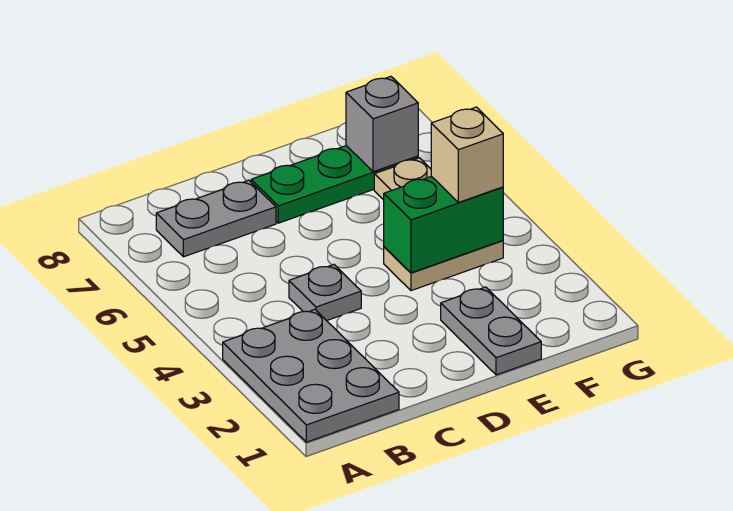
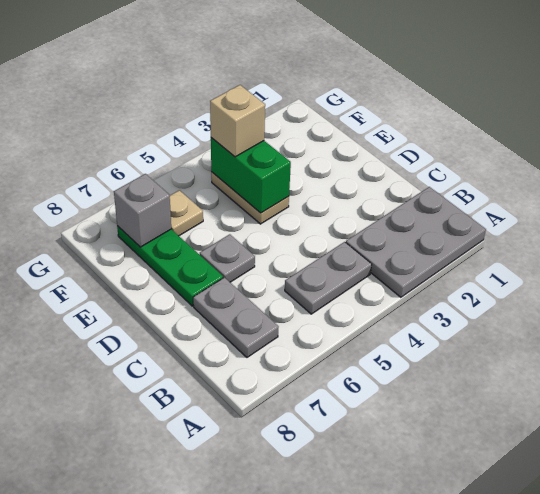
grey plate C4 level 1 -> grey plate D6 level 1
grey plate E1:E2 level 1 -> grey plate B4:B5 level 1

